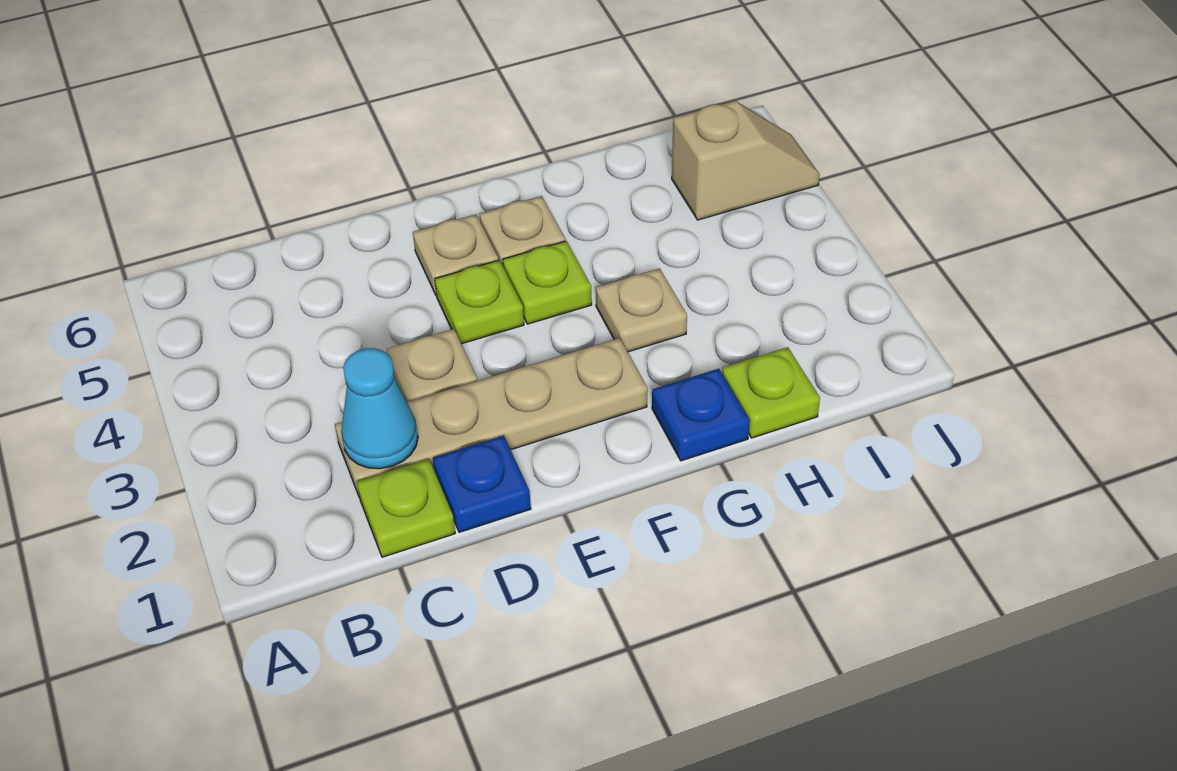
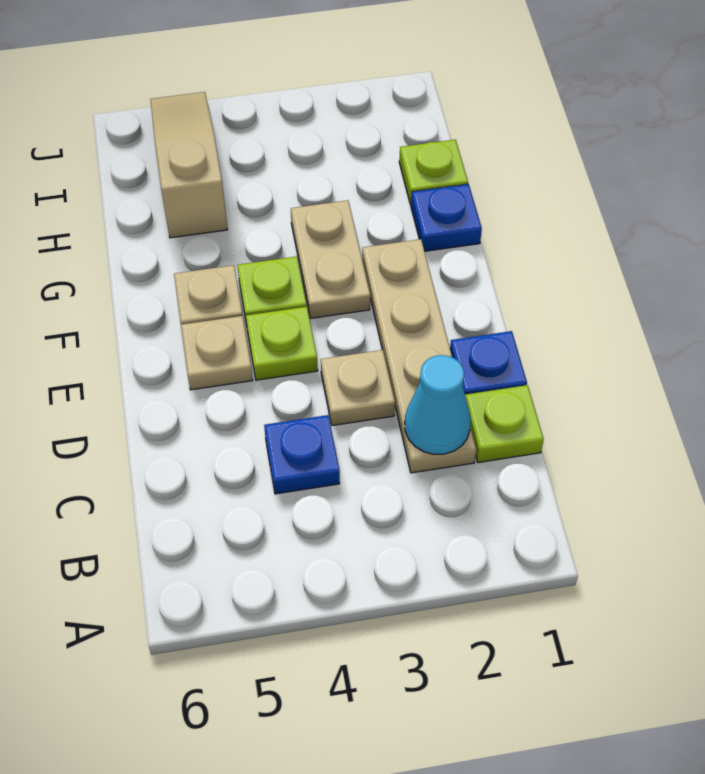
none -> blue plate C4 level 1
tan plate G3 level 1 -> tan plate F3:G3 level 1
tan slope I5:J5 level 1 top I -> tan slope H5:J5 level 1 top H

